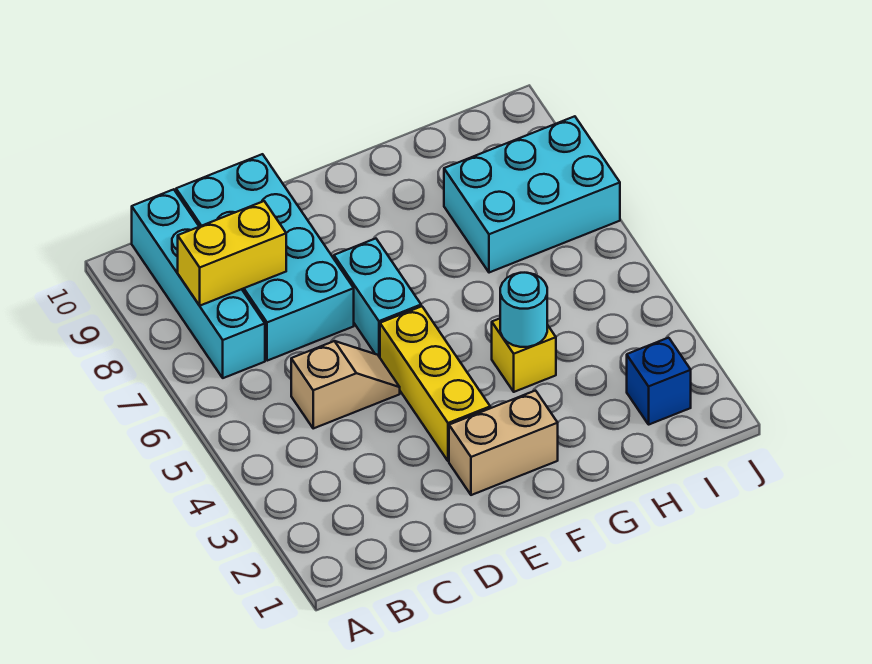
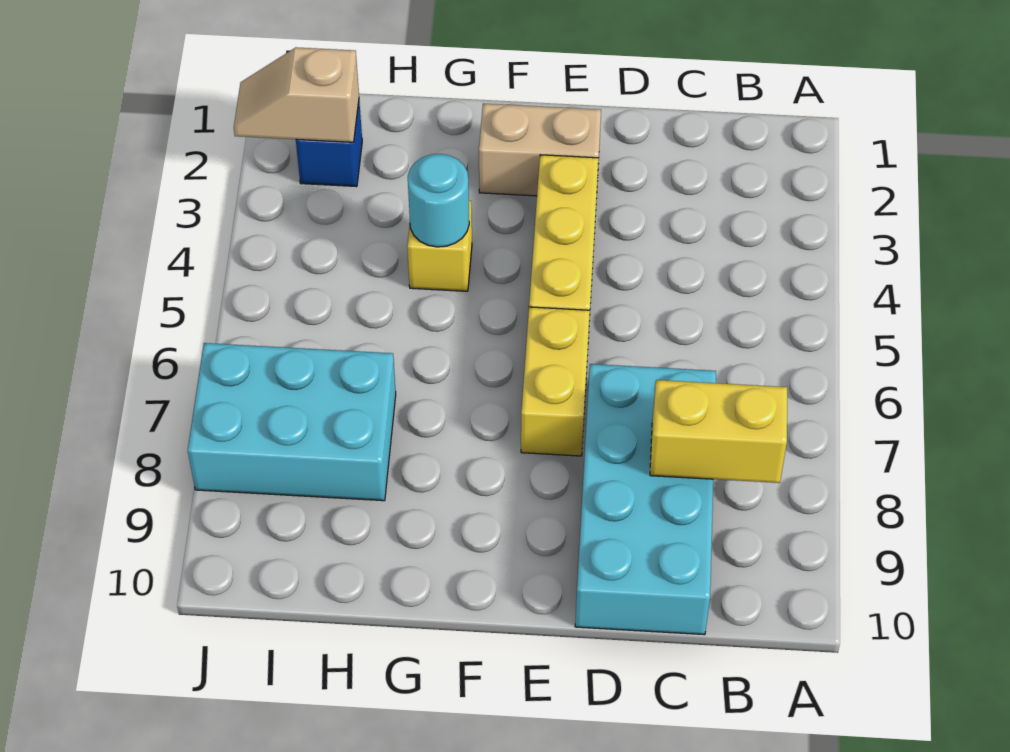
cyan brick B7:B10 level 1 -> none
tan slope C5:D5 level 1 top C -> tan slope I2:J2 level 2 top I
cyan brick E6:E7 level 1 -> yellow brick E6:E7 level 1

